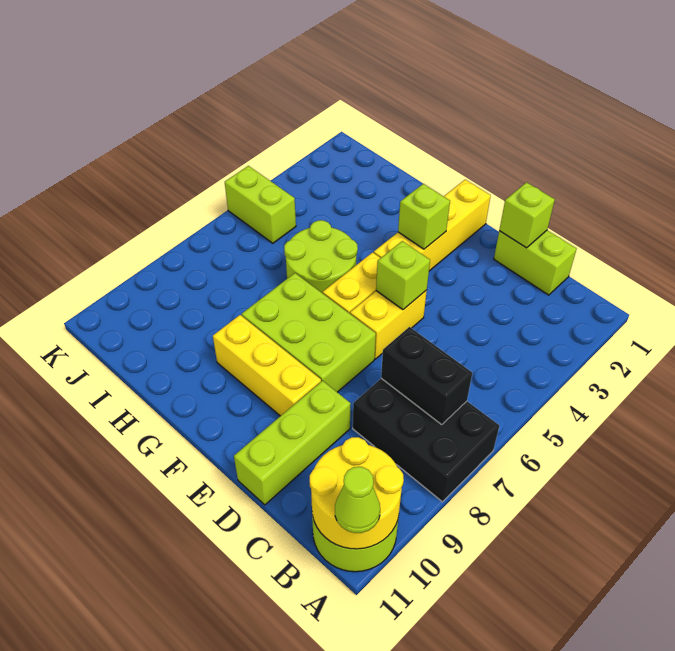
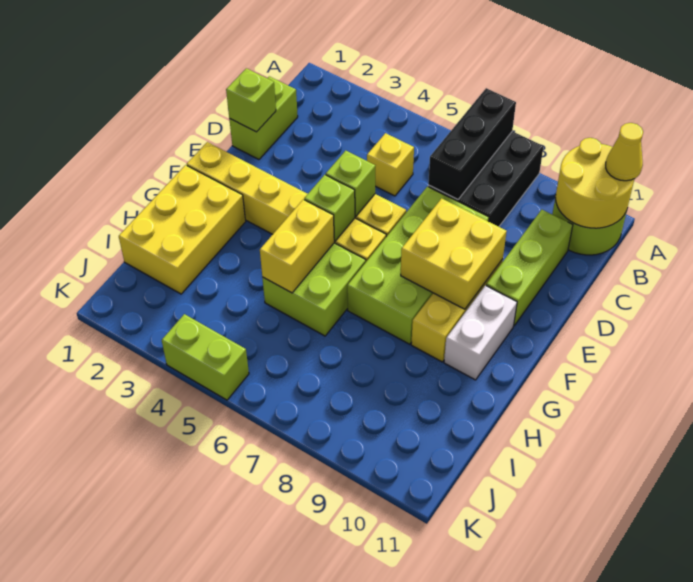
lime cone A11 level 3 -> yellow cone A11 level 3
black brick B7:C7 level 2 -> black brick A7:C7 level 2
none -> yellow brick C5 level 1
lime brick D9:D11 level 1 -> lime brick C10:E10 level 1
lime brick E7:G8 level 1 -> lime brick D7:G8 level 1
none -> yellow brick E8:F9 level 2
lime brick F3 level 2 -> lime brick F5 level 2
none -> white brick F10:G10 level 1
none -> yellow brick G1:I2 level 1
lime round brick G5:H6 level 1 -> lime brick G5:H6 level 1
none -> yellow brick G5:H5 level 2
lime brick J5:K5 level 1 -> lime brick K4:K5 level 1

